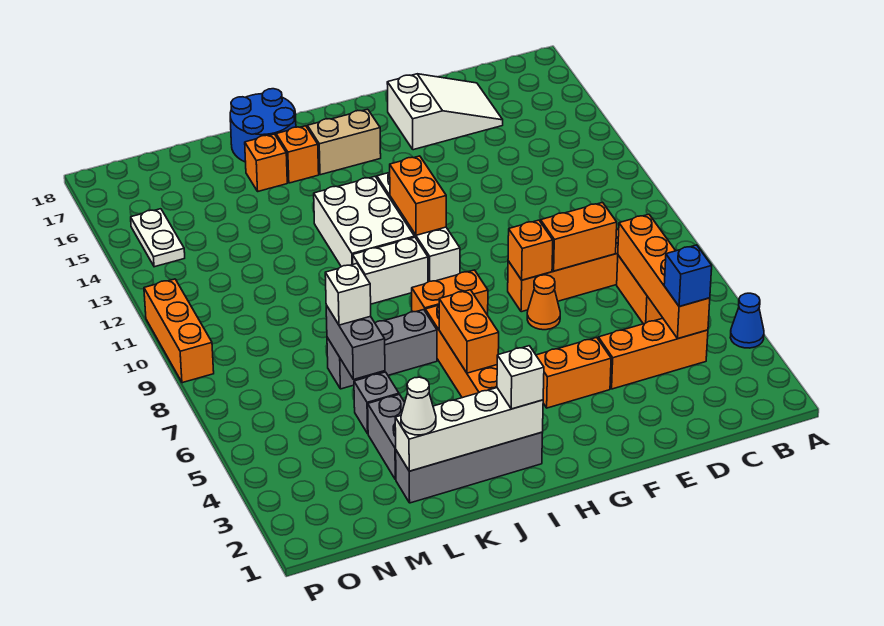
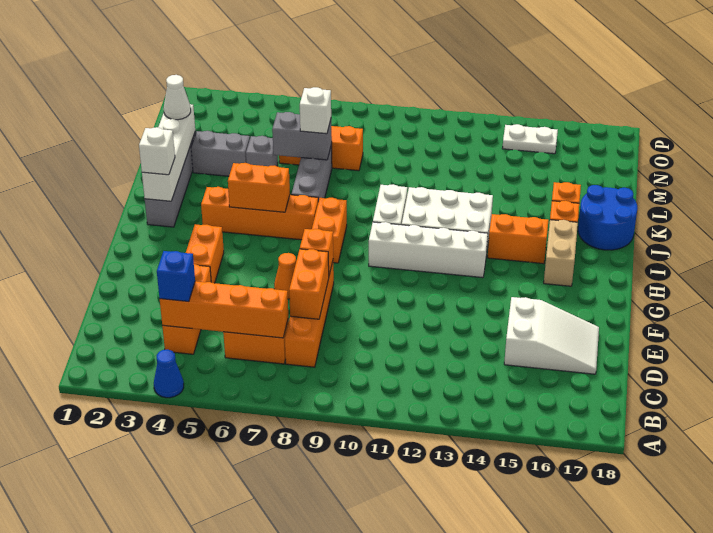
white slope D16:F17 level 1 top F -> white slope D15:E17 level 1 top 15
orange brick H11:H12 level 2 -> orange brick I14:I15 level 1
orange brick P9:P11 level 1 -> orange brick M6:M8 level 1

